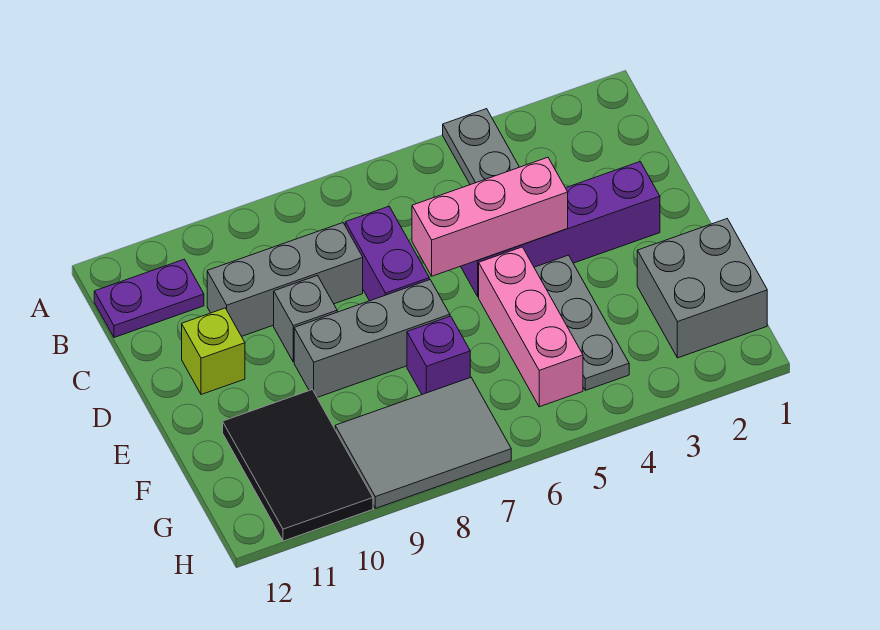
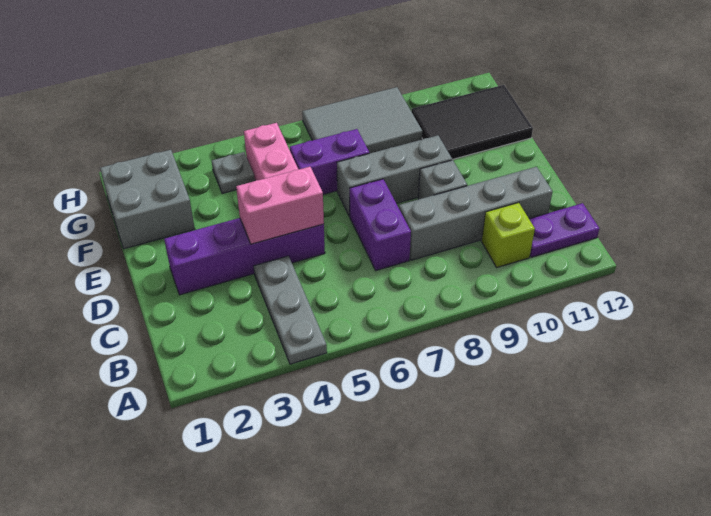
grey brick C8:C10 level 1 -> grey brick C8:C11 level 1
pink brick D4:D6 level 2 -> pink brick D4:D5 level 2
lime brick D11 level 1 -> lime brick B10 level 1
grey plate E4:G4 level 1 -> grey plate G4 level 1
purple brick F7 level 1 -> purple brick F6:F7 level 1
black tile F10:H11 level 1 -> black tile F10:G12 level 1

